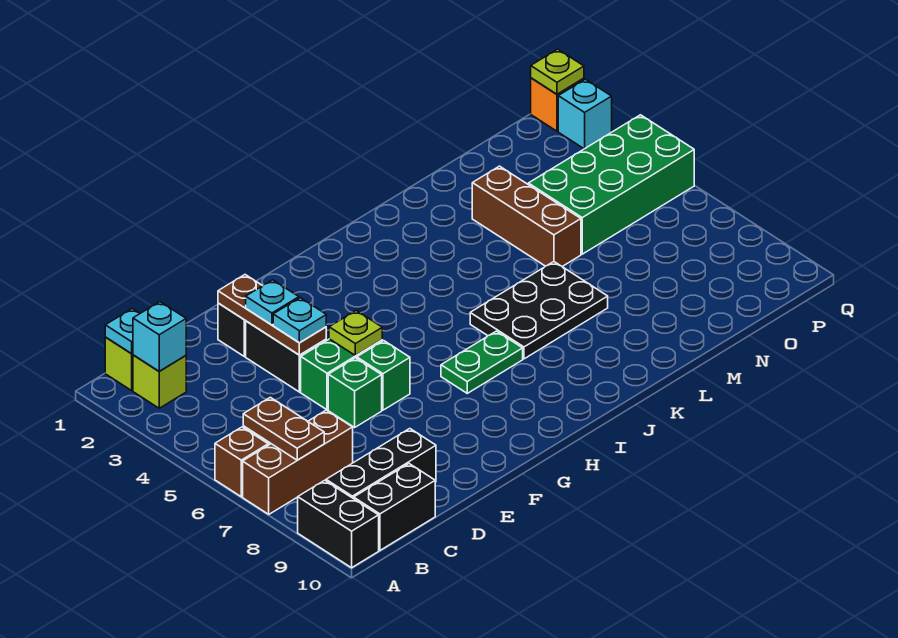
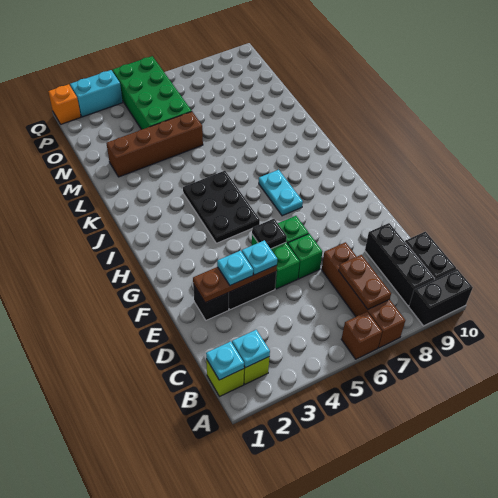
brown brick A7:C7 level 1 -> brown brick A7:D7 level 1
cyan brick B2 level 2 -> cyan plate B2 level 2
brown plate B6:B7 level 2 -> brown plate B7:C7 level 2
lime plate F5 level 2 -> black plate F5 level 2
green plate H7:I7 level 1 -> cyan plate H7:I7 level 1
black plate J6:L7 level 1 -> black plate H4:J5 level 1
brown brick M3:M5 level 1 -> brown brick M2:M5 level 1
lime plate Q1 level 2 -> none
cyan brick Q2 level 1 -> cyan brick Q2:Q3 level 1

